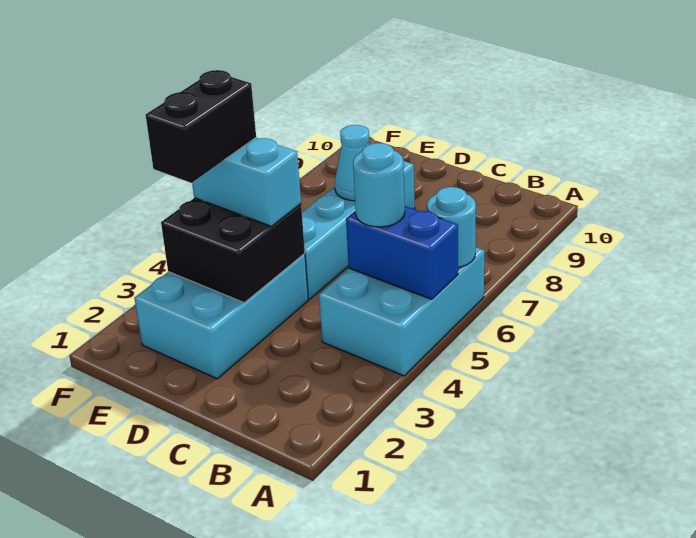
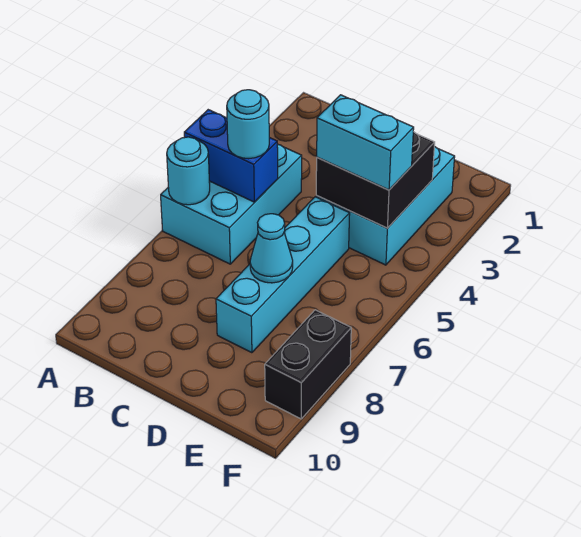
black brick E3:E4 level 4 -> black brick F8:F9 level 1

